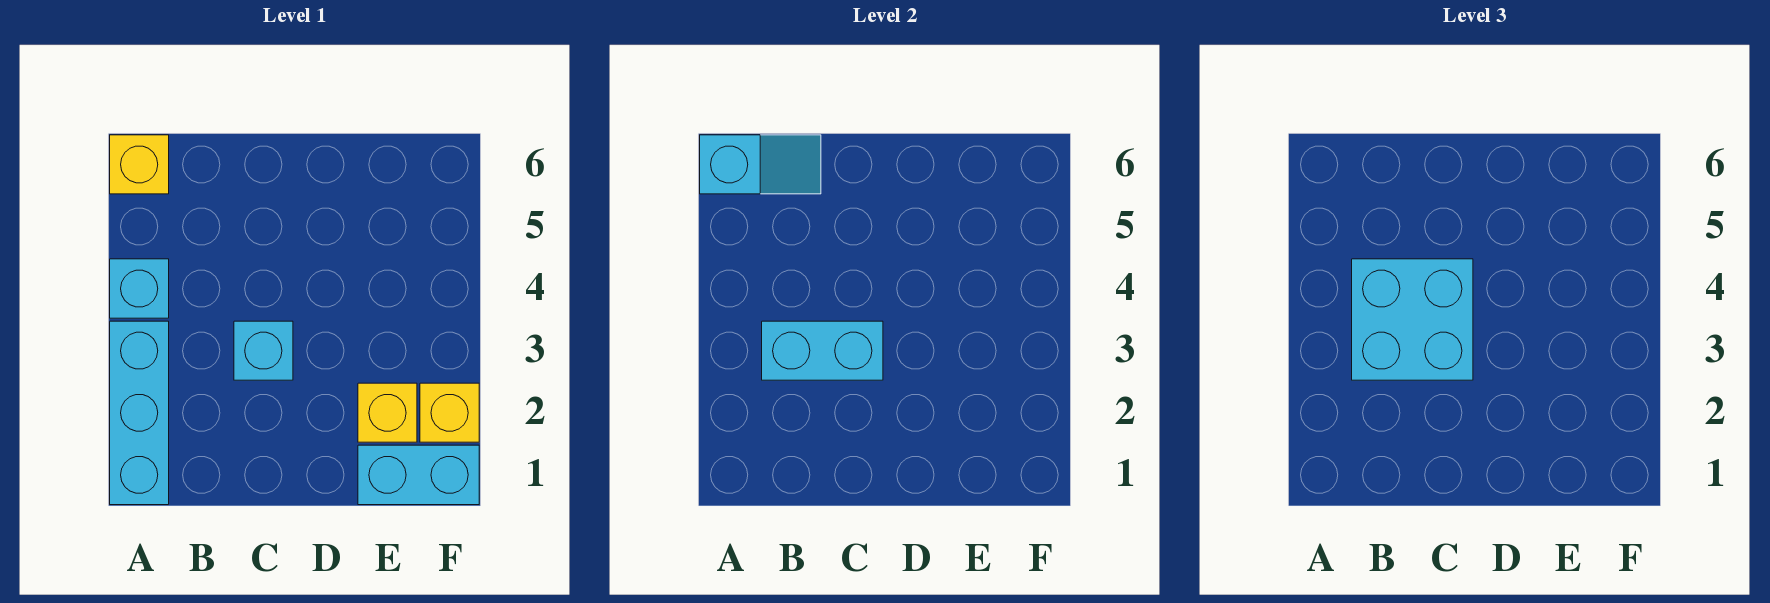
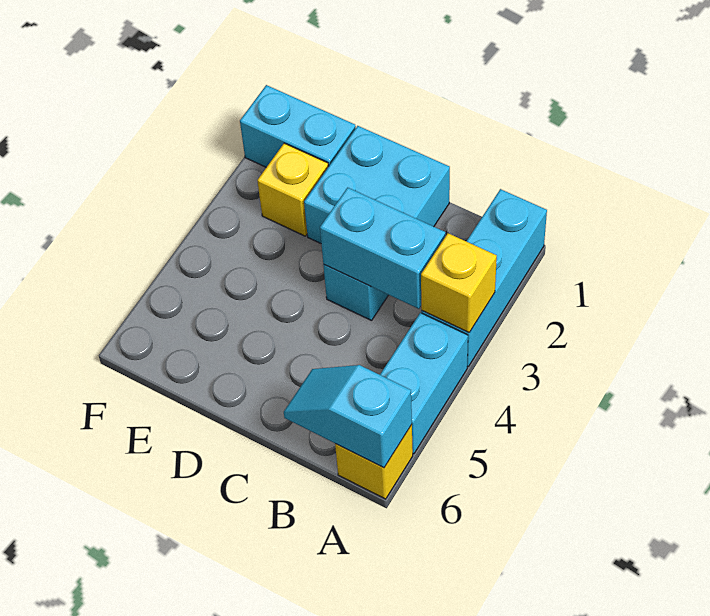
cyan brick A4 level 1 -> cyan brick A4:A5 level 1
cyan brick B3:C4 level 3 -> cyan brick C1:D2 level 1
yellow brick F2 level 1 -> yellow brick A3 level 2

